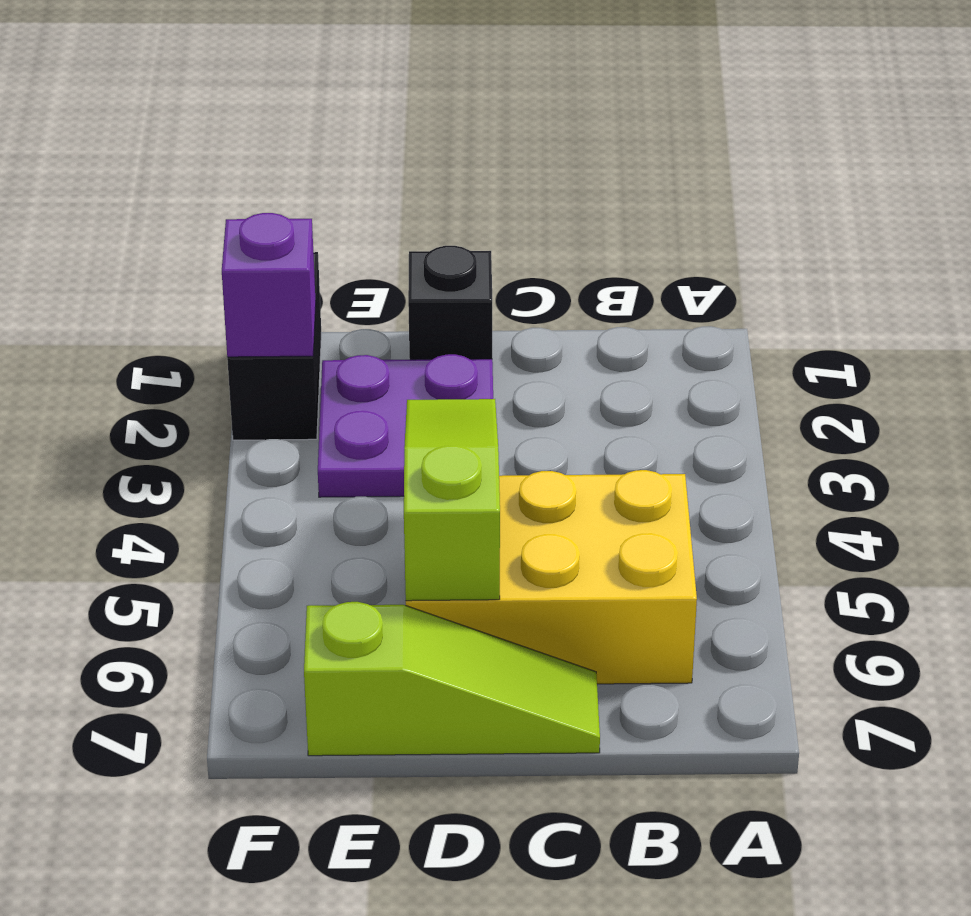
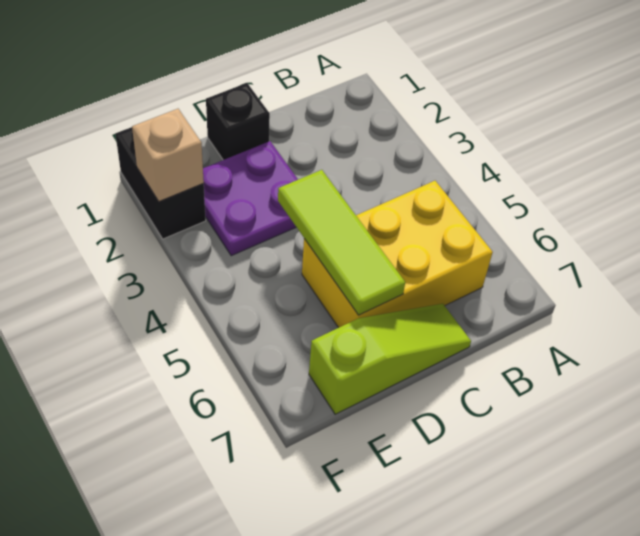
lime slope D4:D6 level 2 top 6 -> lime tile D4:D6 level 2
purple brick F2 level 2 -> tan brick F2 level 2

